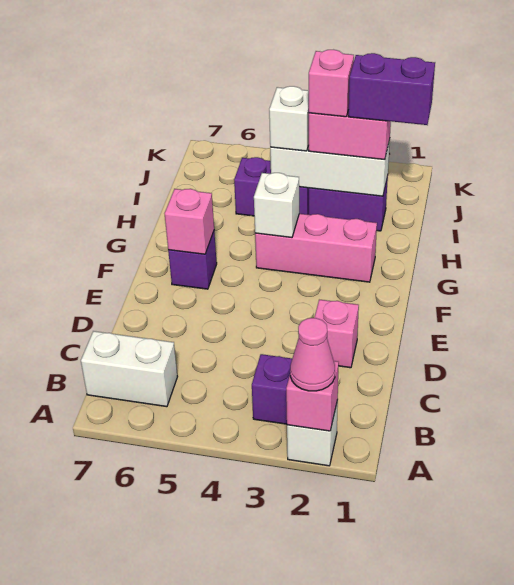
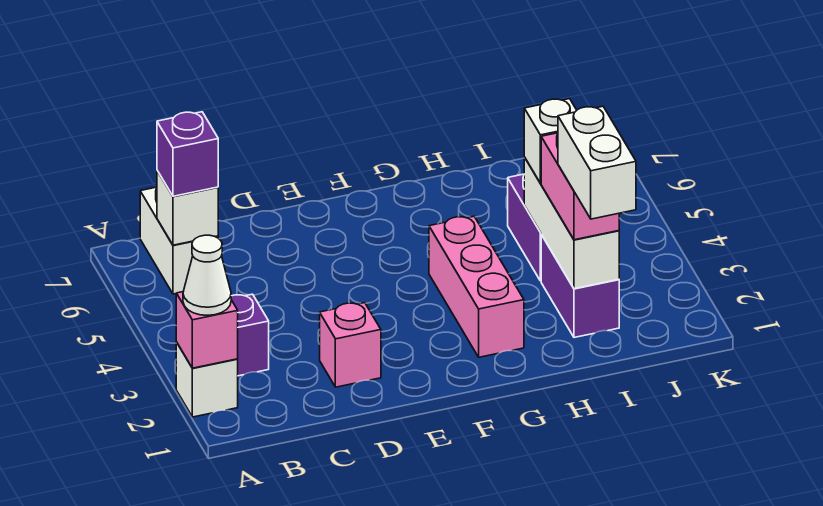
pink cone A2 level 3 -> white cone A2 level 3
purple brick F6 level 1 -> purple brick B6 level 3
pink brick F6 level 2 -> none
white brick G4 level 2 -> white brick B6 level 2
purple brick I1:I2 level 4 -> white brick I1:I2 level 4
pink brick I3 level 4 -> none

